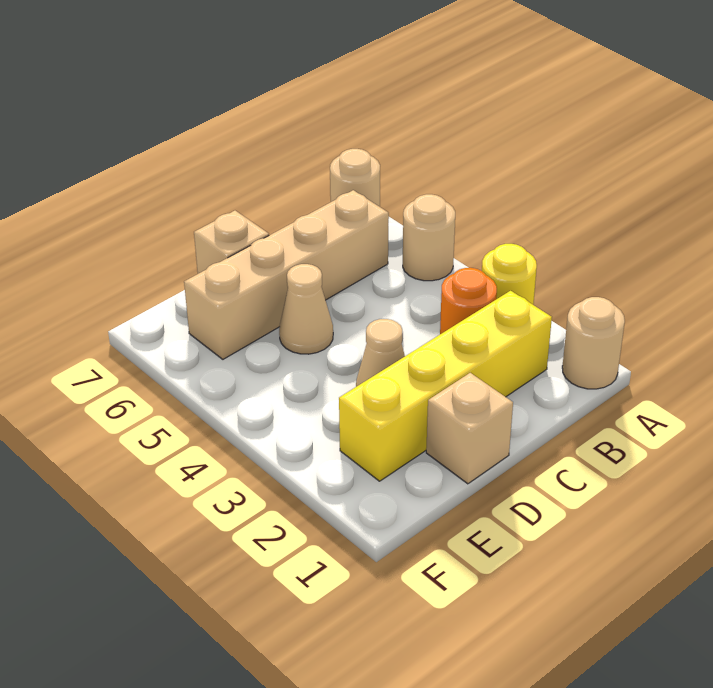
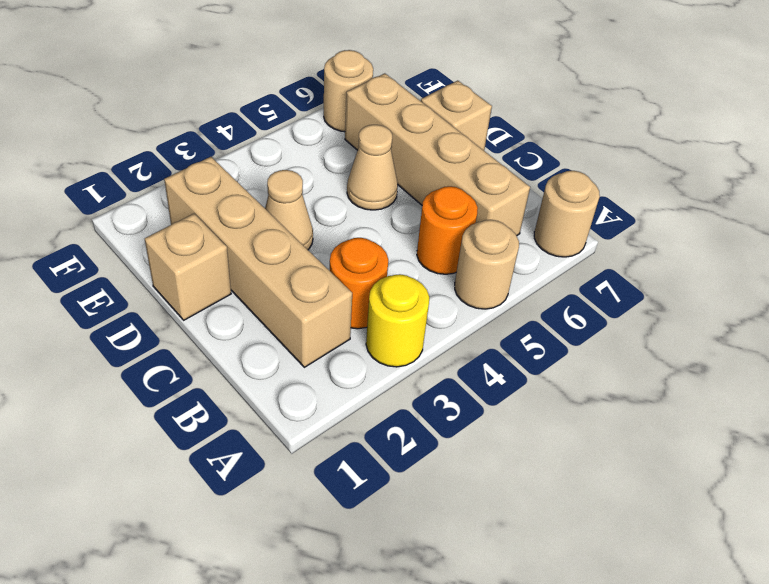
tan round brick A1 level 1 -> tan round brick F6 level 1
yellow brick B2:E2 level 1 -> tan brick B2:E2 level 1
none -> orange round brick B5 level 1

